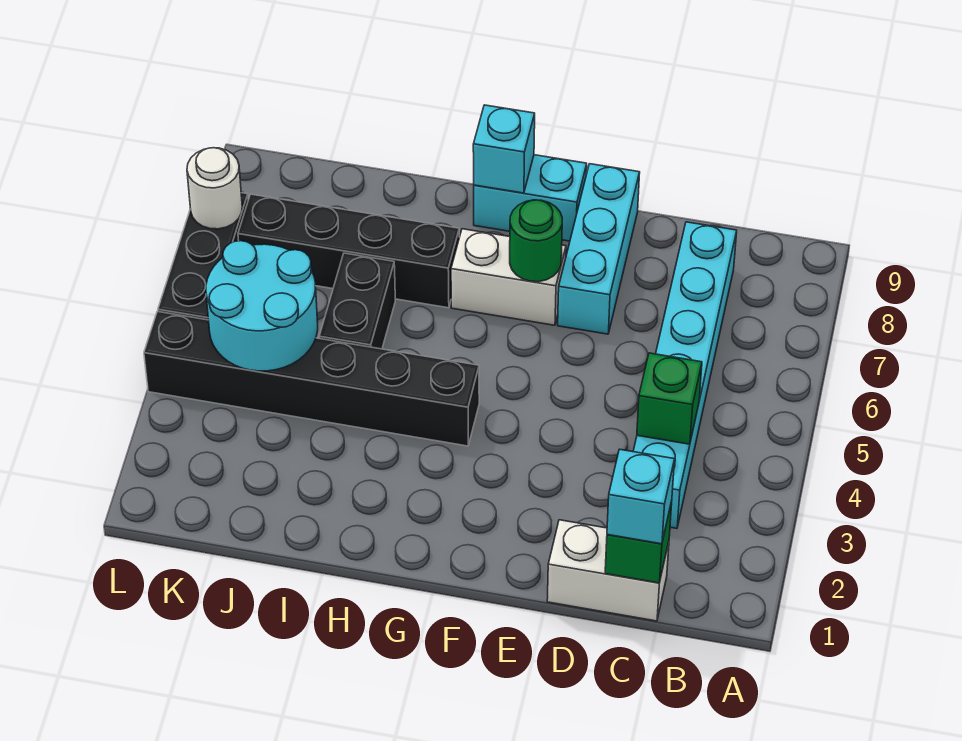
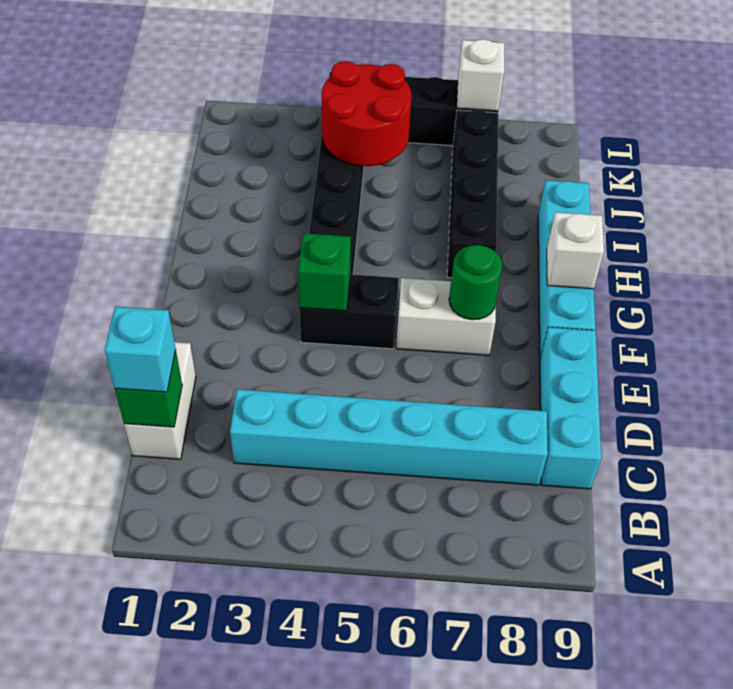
green brick C4 level 2 -> green brick F4 level 2
cyan brick E7:E9 level 1 -> cyan brick C9:E9 level 1
white brick F7:G7 level 1 -> white brick F6:F7 level 1
cyan brick F9:G9 level 1 -> cyan brick F9:I9 level 1
cyan brick G9 level 2 -> white brick G9 level 2
black brick I5:I6 level 1 -> black brick F4:F5 level 1
cyan round brick J4:K5 level 2 -> red round brick J4:K5 level 2
white round brick L7 level 2 -> white brick L7 level 2

